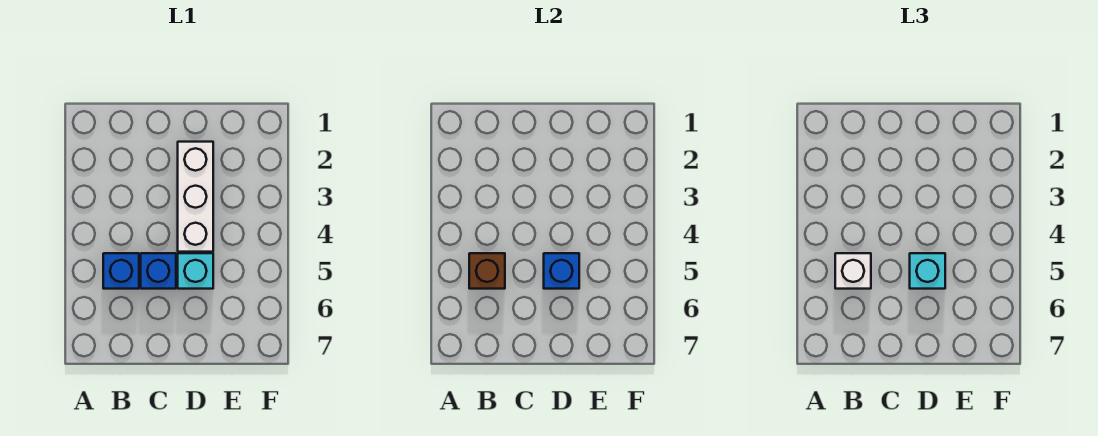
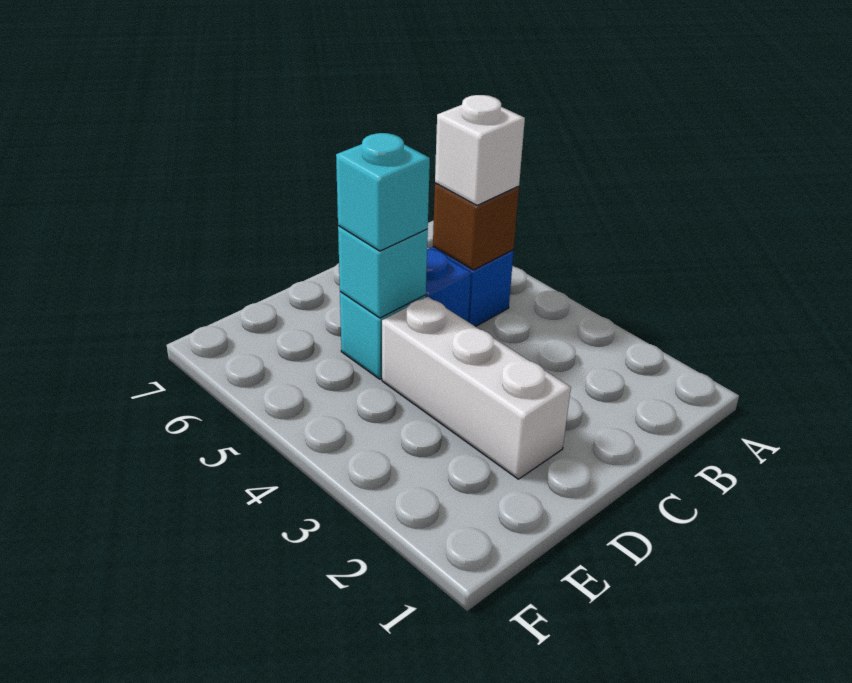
blue brick D5 level 2 -> cyan brick D5 level 2

